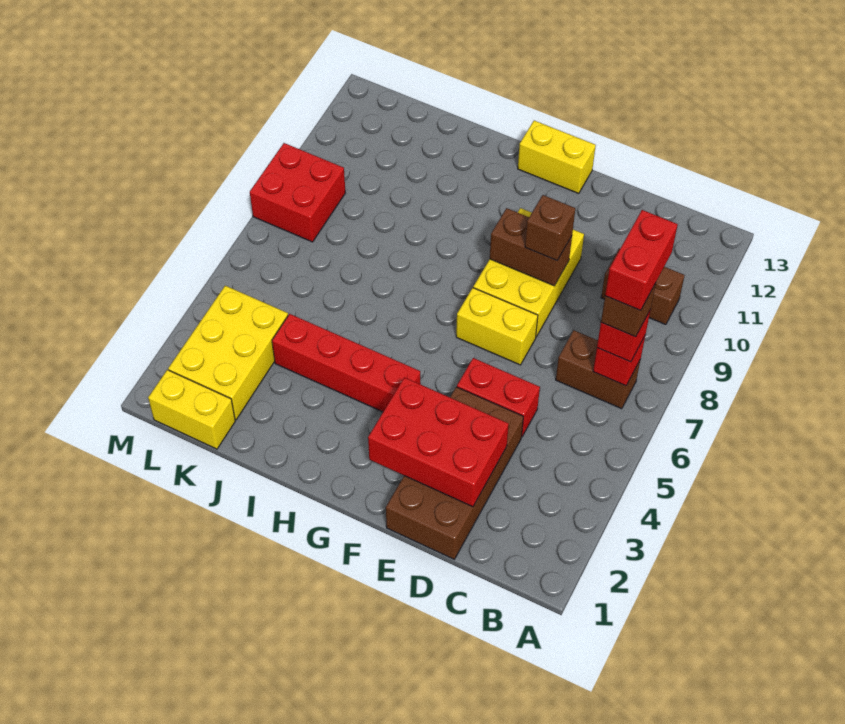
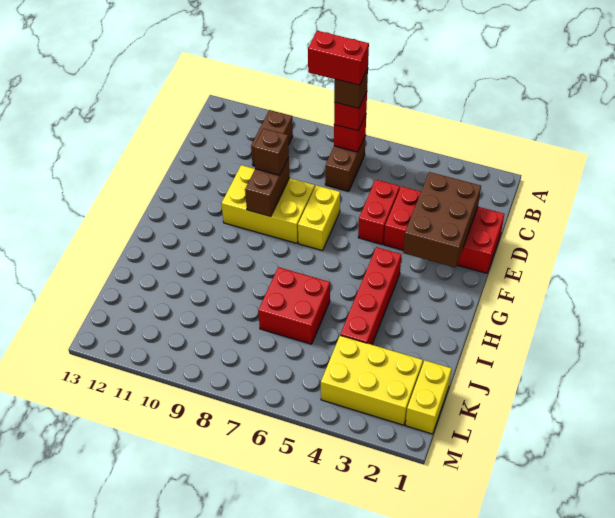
brown brick D1:E4 level 1 -> red brick D1:E4 level 1
red brick D2:F3 level 2 -> brown brick D2:F3 level 2
yellow brick F13:G13 level 1 -> none
red brick L8:M9 level 1 -> red brick I6:J7 level 1

